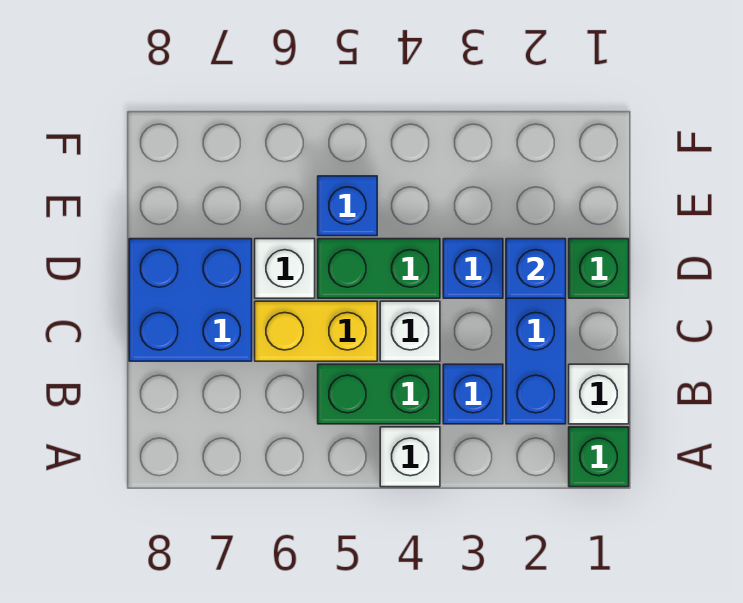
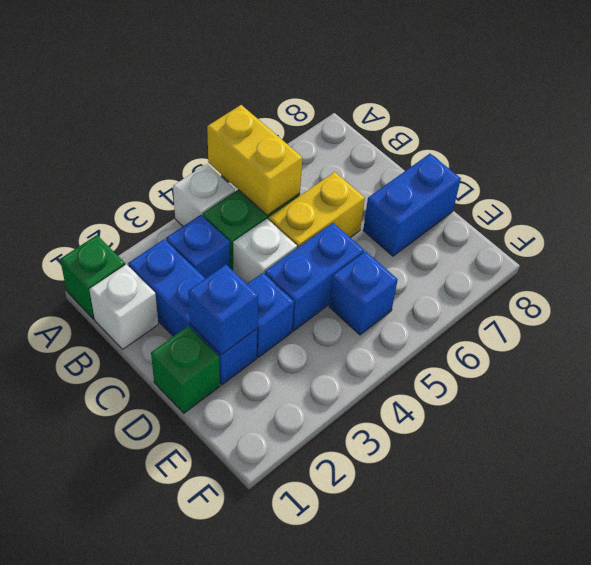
none -> yellow brick A5:B5 level 2
blue brick C7:D8 level 1 -> blue brick D7:D8 level 1
green brick D4:D5 level 1 -> blue brick D4:D5 level 1
white brick D6 level 1 -> none

